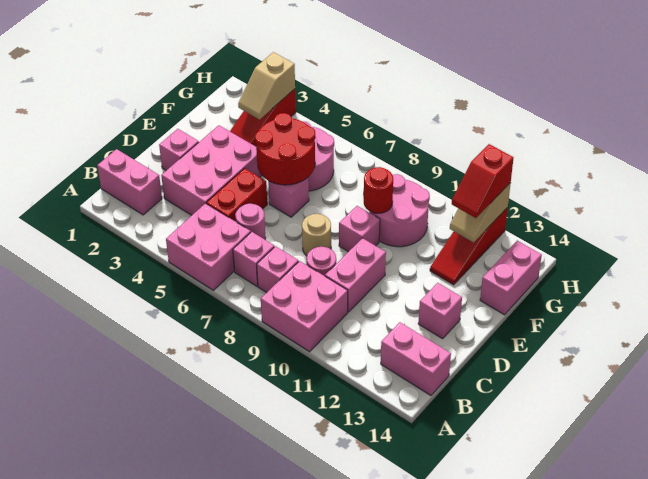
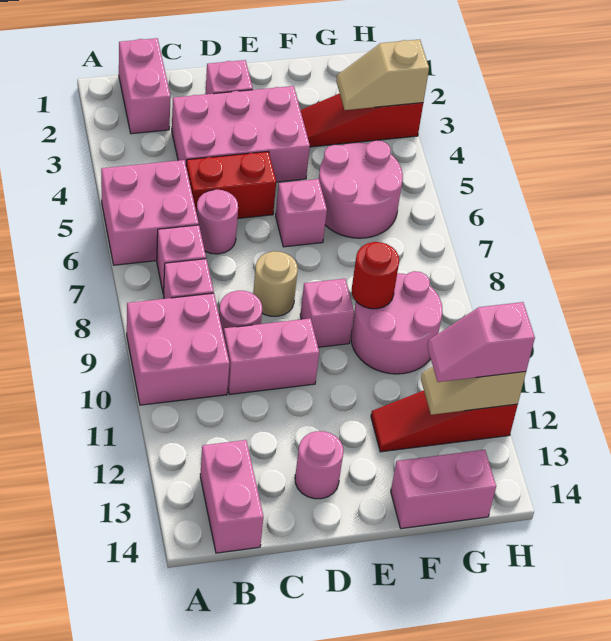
pink brick D13 level 1 -> pink round brick D13 level 1
red round brick E5:F6 level 2 -> none
red slope G12:H12 level 3 top H -> pink slope G12:H12 level 3 top H

